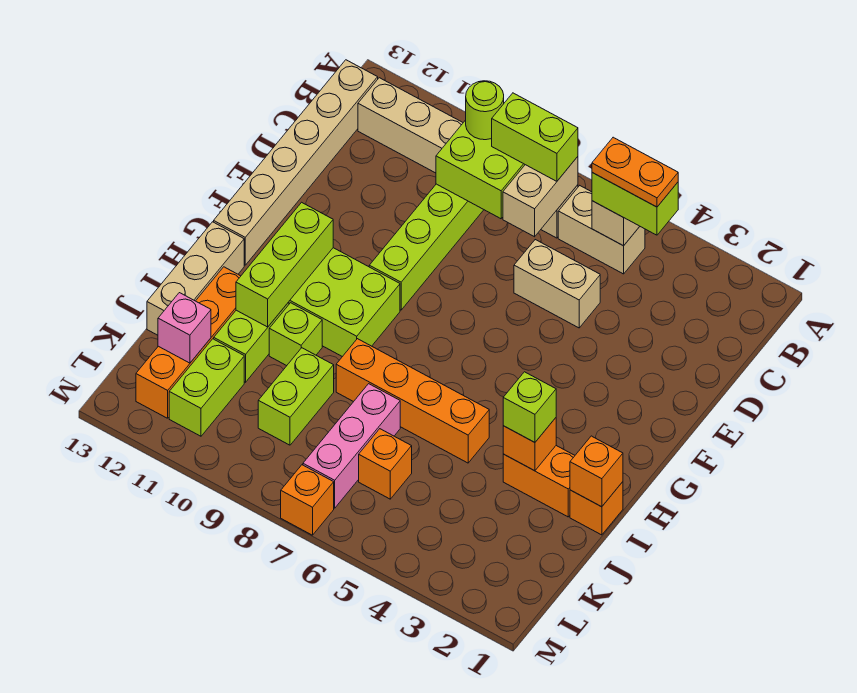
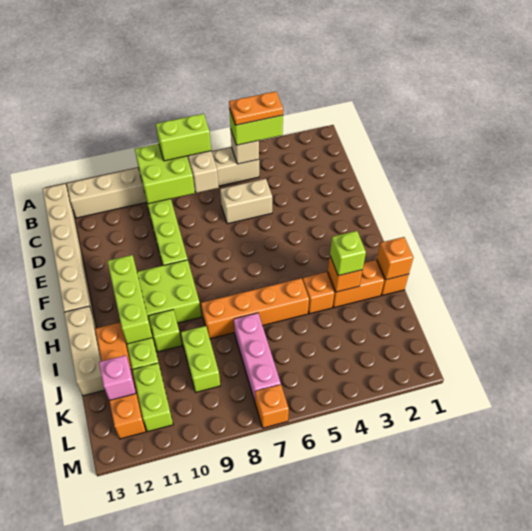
lime round brick B9 level 3 -> none
orange brick K6 level 1 -> orange brick I4 level 1

